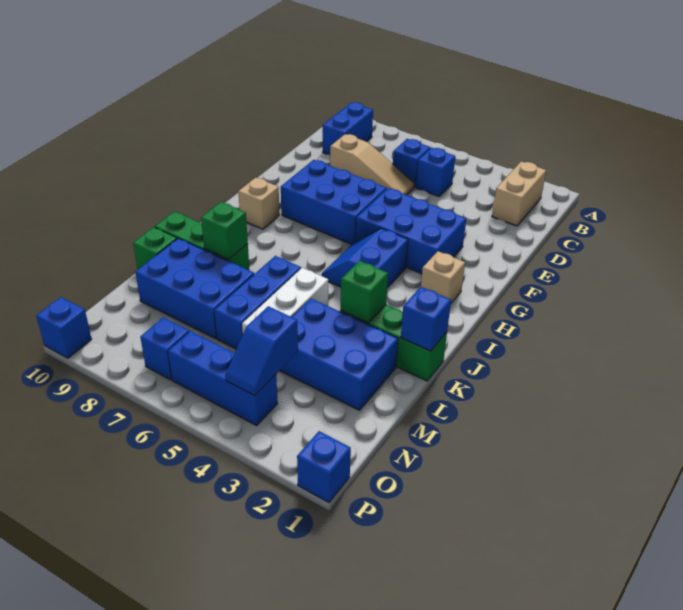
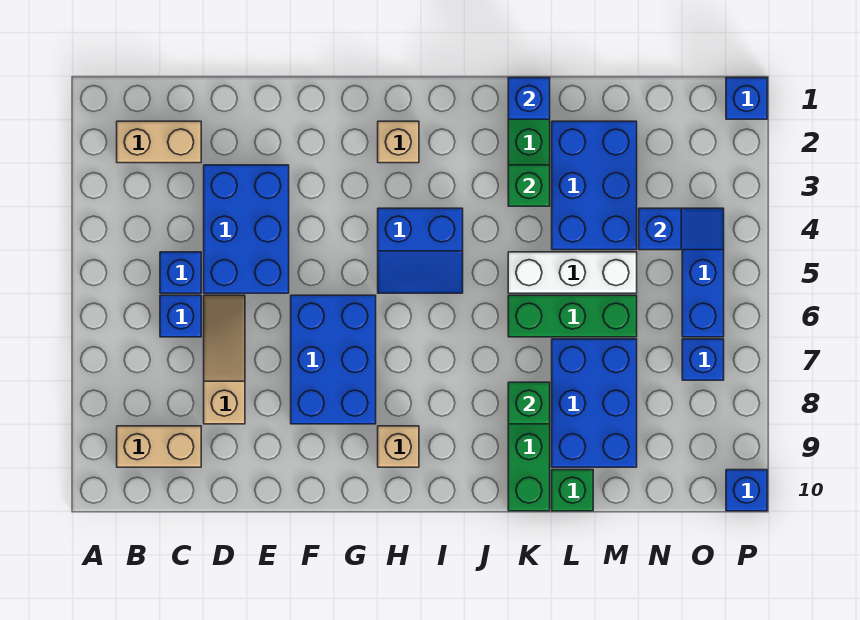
blue brick B9:C9 level 1 -> tan brick B9:C9 level 1
blue brick F3:G5 level 1 -> blue brick D3:E5 level 1
blue brick K6:M6 level 1 -> green brick K6:M6 level 1

